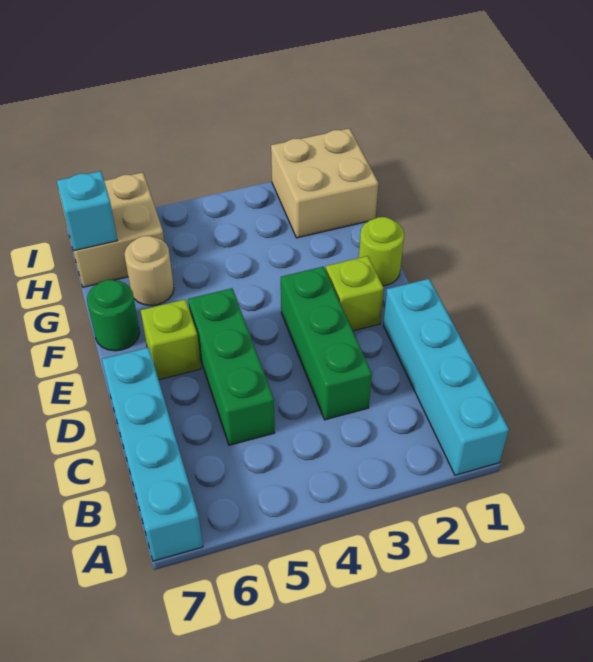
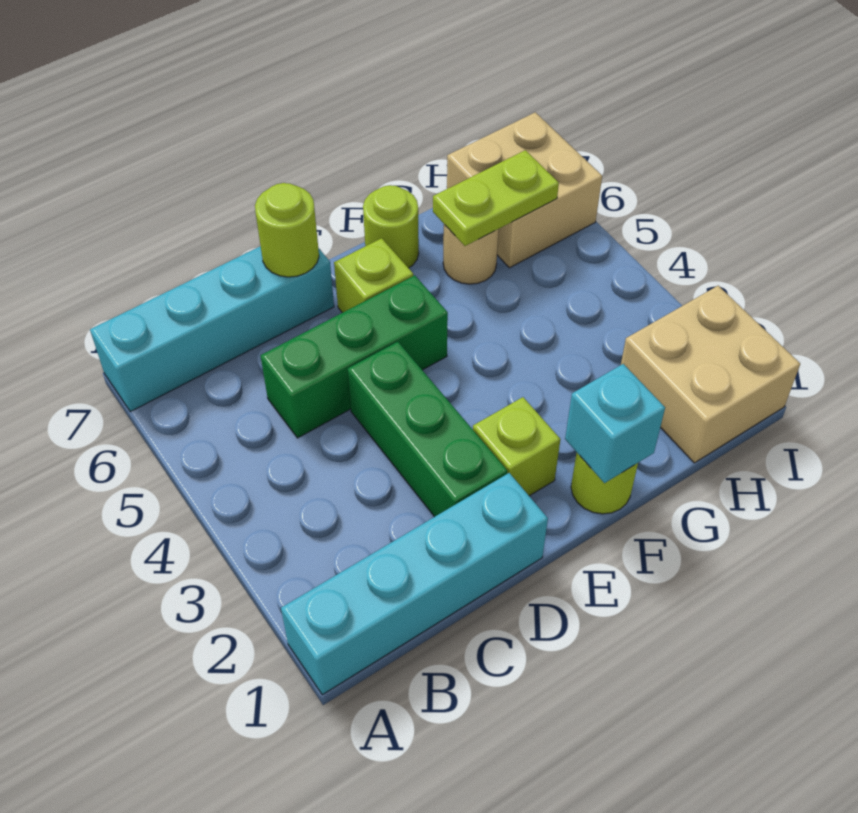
green brick C3:E3 level 1 -> green brick D2:D4 level 1
none -> lime round brick D7 level 2
green round brick F7 level 1 -> lime round brick F7 level 1
none -> lime plate G6:H6 level 2
cyan brick H7 level 2 -> cyan brick F1 level 2

